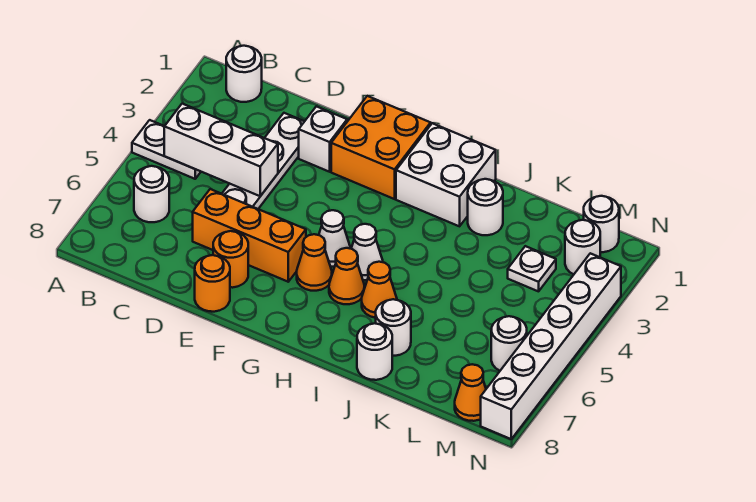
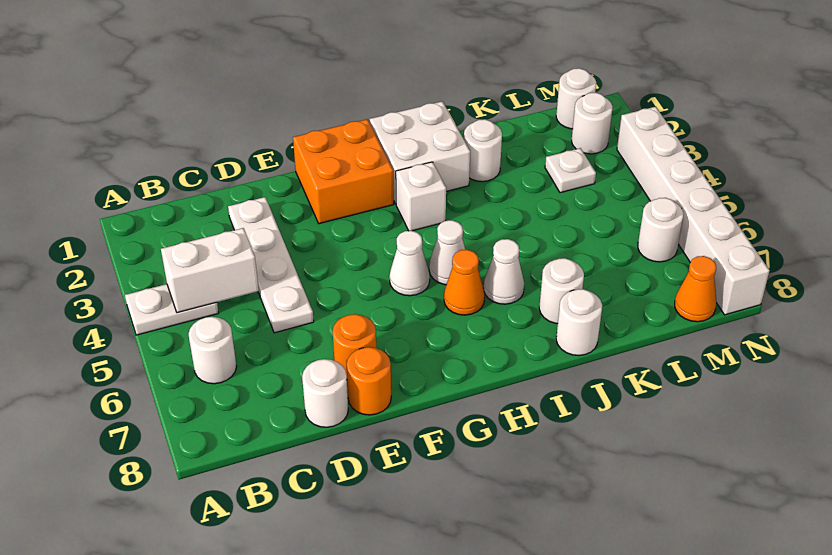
white round brick B1 level 1 -> white round brick D8 level 1
white brick B4:D4 level 2 -> white brick B4:C4 level 2
orange brick D6:F6 level 1 -> none
white brick E2 level 1 -> white brick H3 level 1
orange cone G6 level 1 -> none
orange cone I6 level 1 -> white cone I6 level 1

